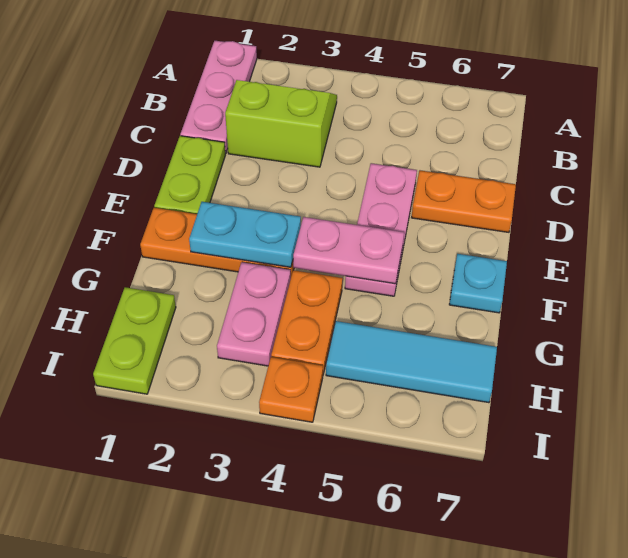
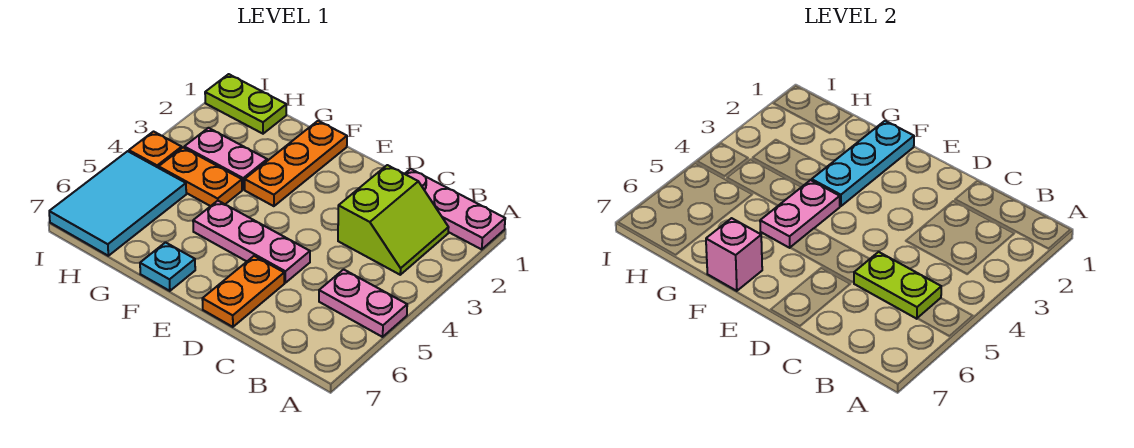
none -> pink plate A5:B5 level 1
lime plate D1:E1 level 1 -> lime plate B5:C5 level 2
cyan plate F2:F3 level 2 -> cyan plate F1:F3 level 2
none -> pink brick F7 level 2
cyan tile H5:H7 level 1 -> cyan tile H5:I7 level 1

